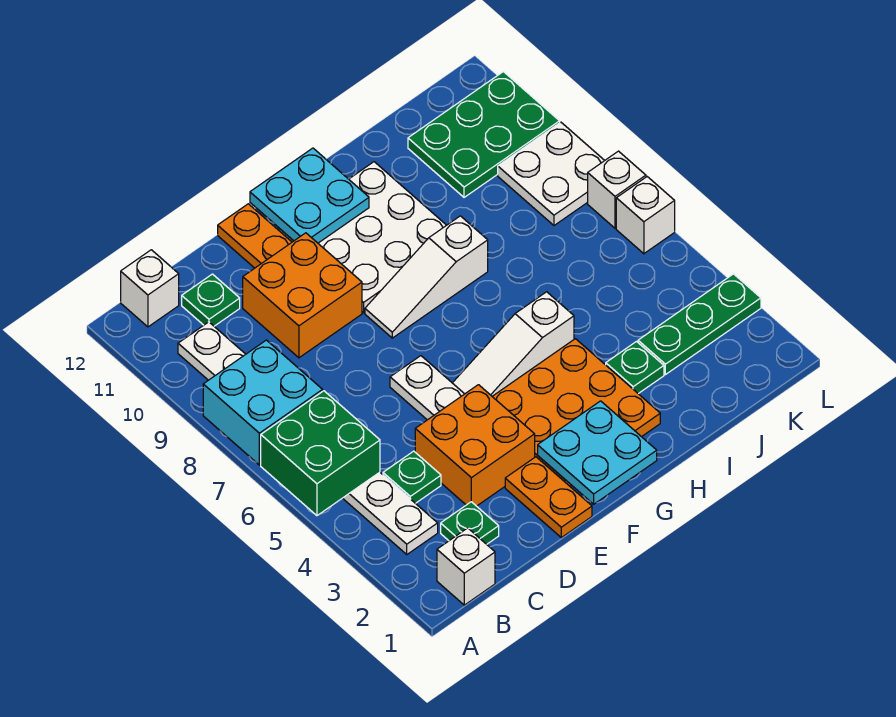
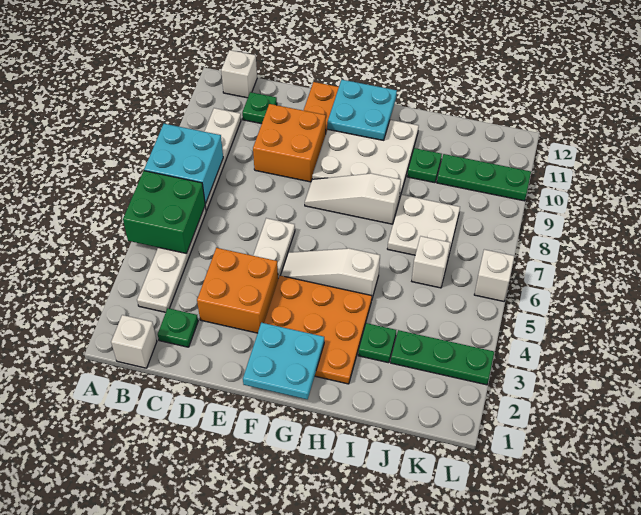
green plate C4 level 1 -> green plate I10 level 1
orange plate E1:E2 level 1 -> none
green plate J10:L11 level 1 -> green plate J10:L10 level 1
white plate K8:L9 level 1 -> white plate I7:J8 level 1
white brick L7 level 1 -> white brick J6 level 1

